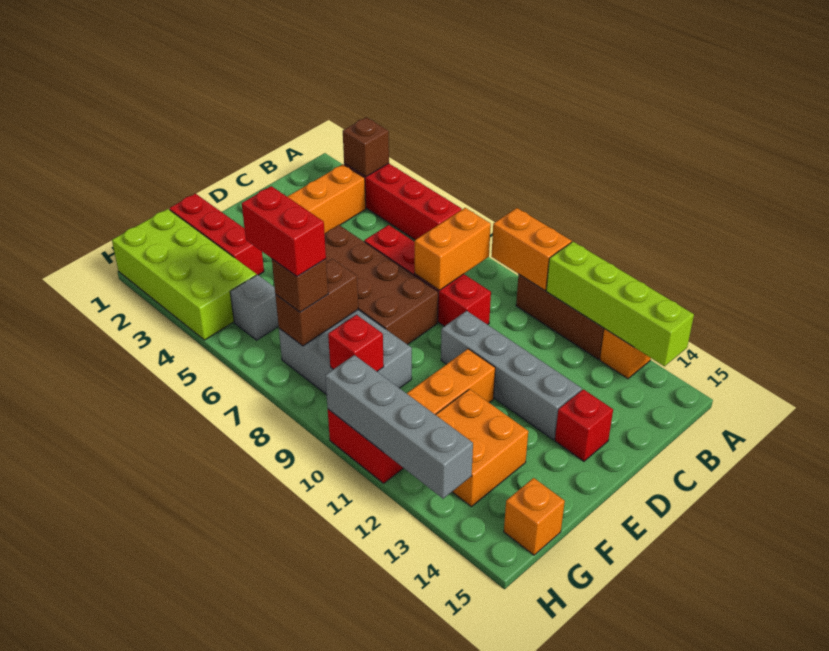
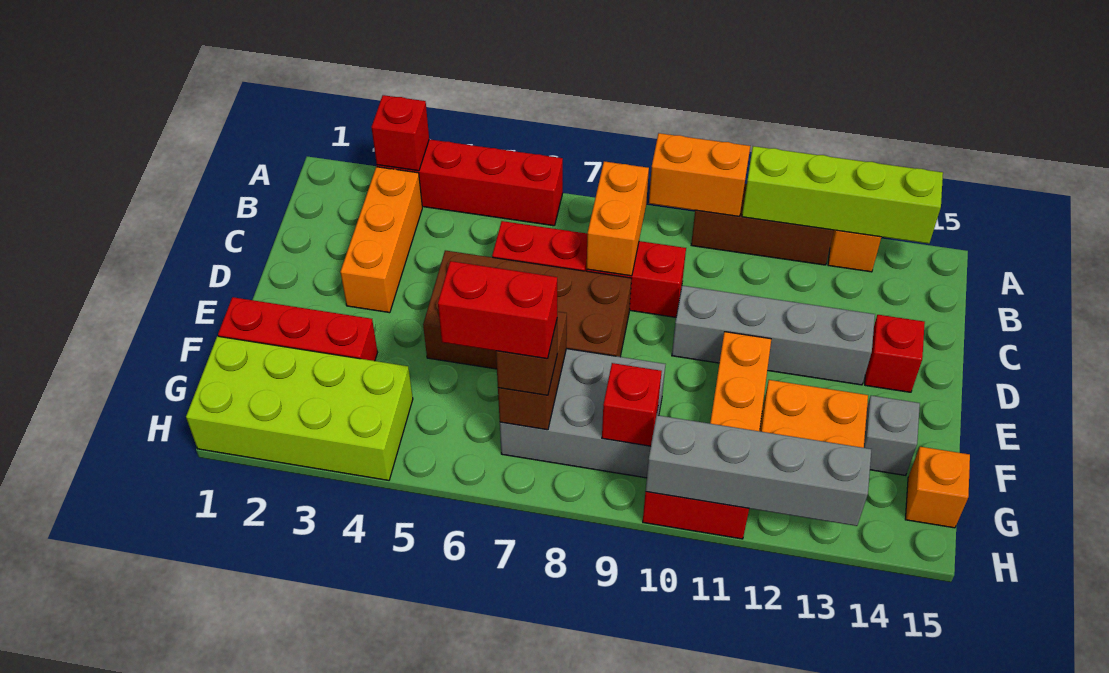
brown brick A3 level 2 -> red brick A3 level 2
grey brick G5 level 1 -> grey brick F14 level 1

